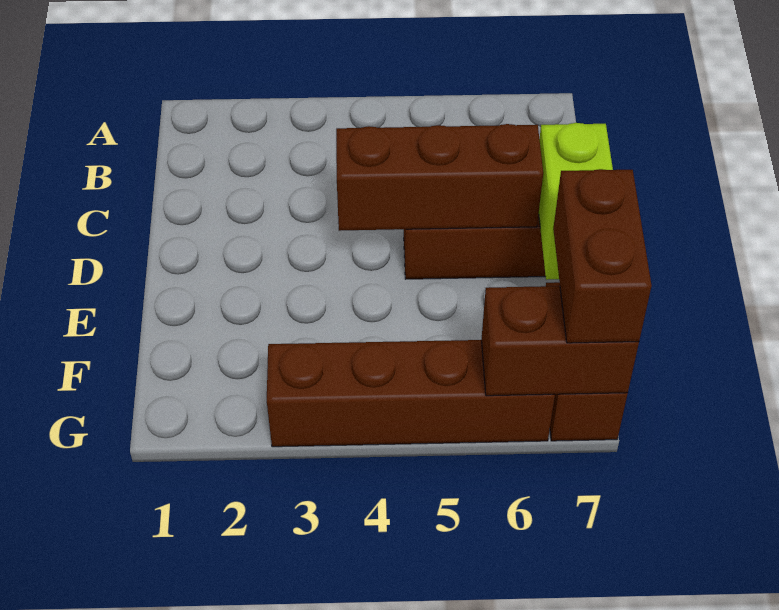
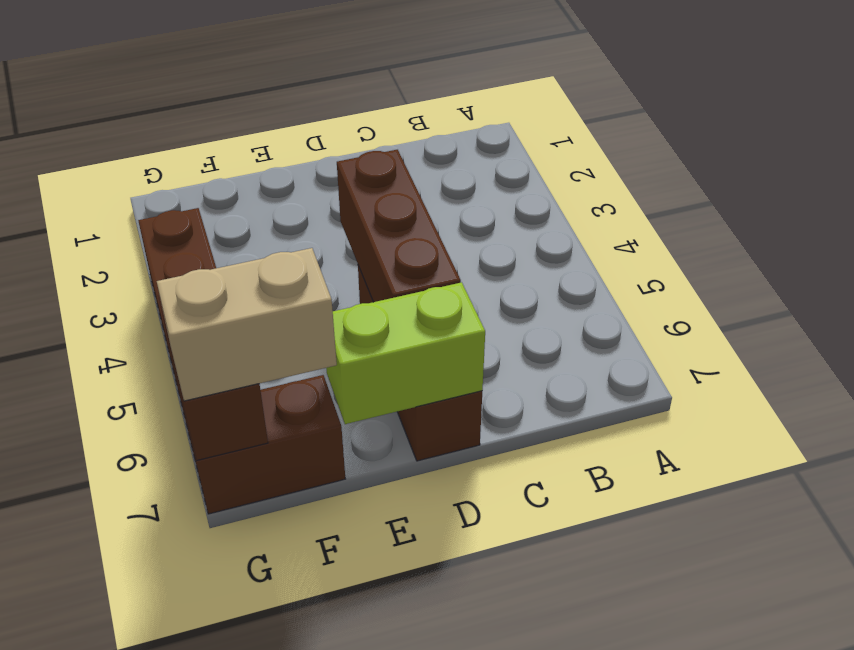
brown brick F7:G7 level 3 -> tan brick F7:G7 level 3

